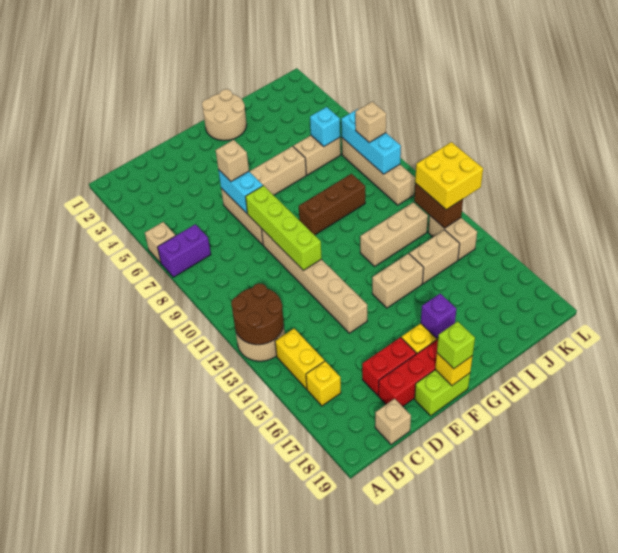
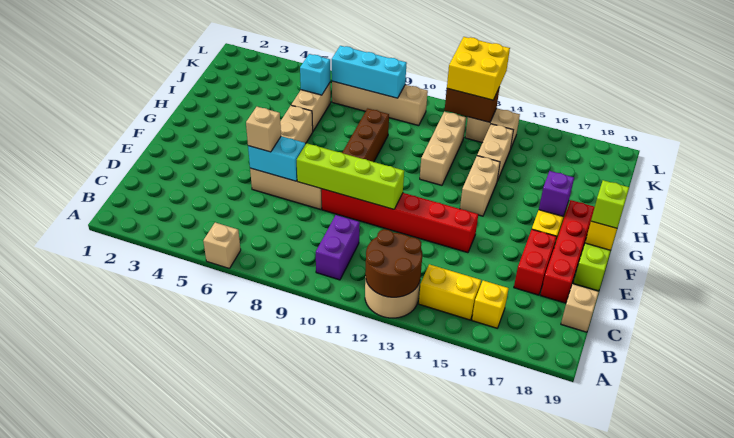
purple brick A7:B7 level 1 -> purple brick B10:C10 level 1
tan brick E9:E14 level 1 -> red brick E9:E14 level 1
tan round brick G1:H2 level 1 -> none
tan brick K8 level 3 -> none

